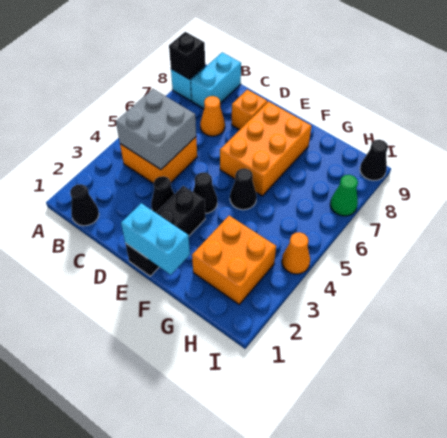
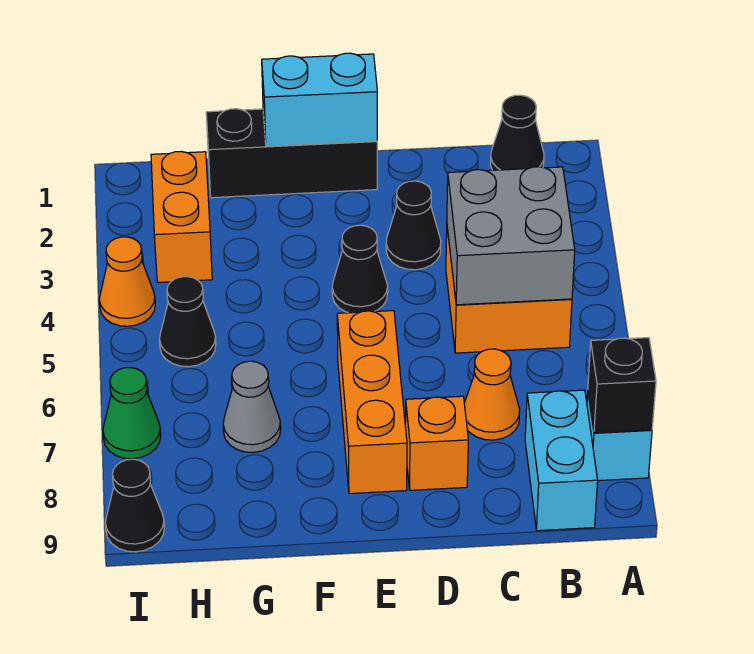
black brick E1:E3 level 1 -> black brick E1:G1 level 1
orange brick E6:F8 level 1 -> orange brick E6:E8 level 1
black cone F5 level 1 -> black cone H5 level 1
orange brick G2:H3 level 1 -> orange brick H2:H3 level 1
none -> grey cone G7 level 1

